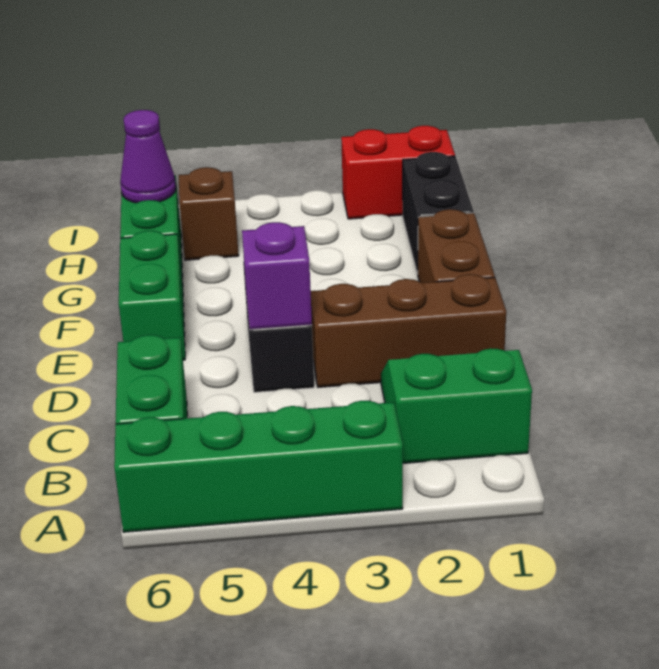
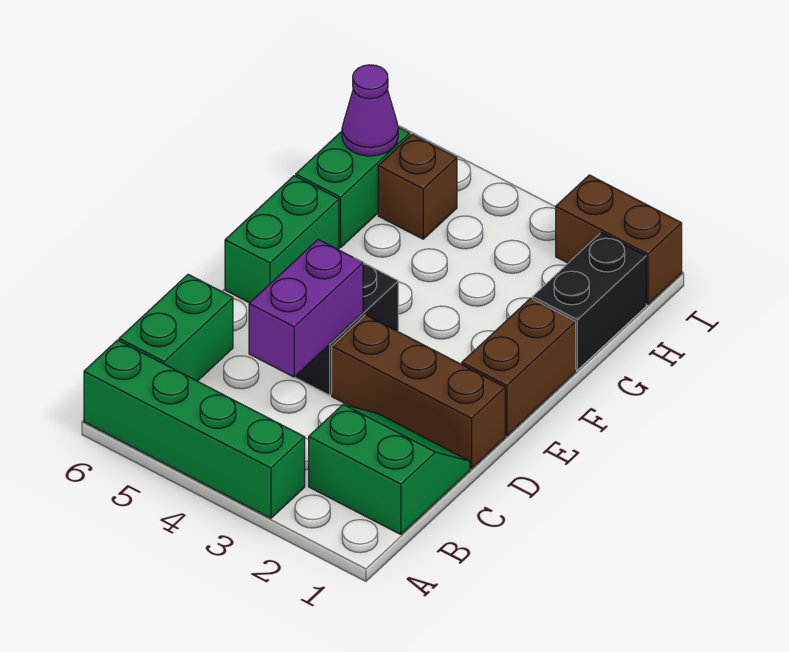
purple brick D4 level 2 -> purple brick C4:D4 level 2
red brick I1:I2 level 1 -> brown brick I1:I2 level 1

